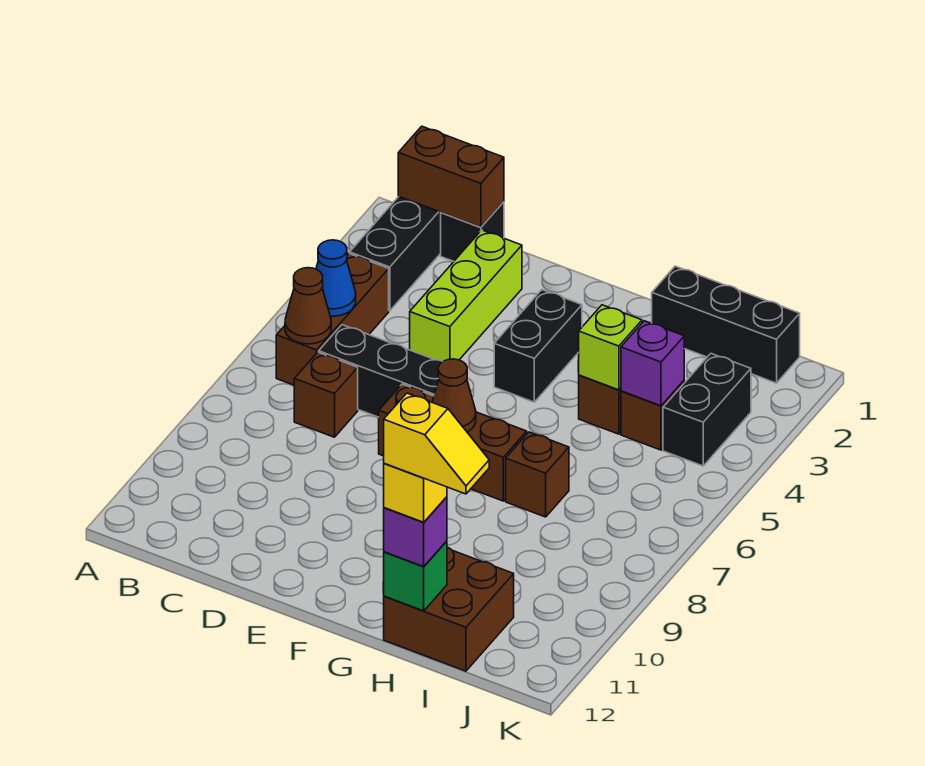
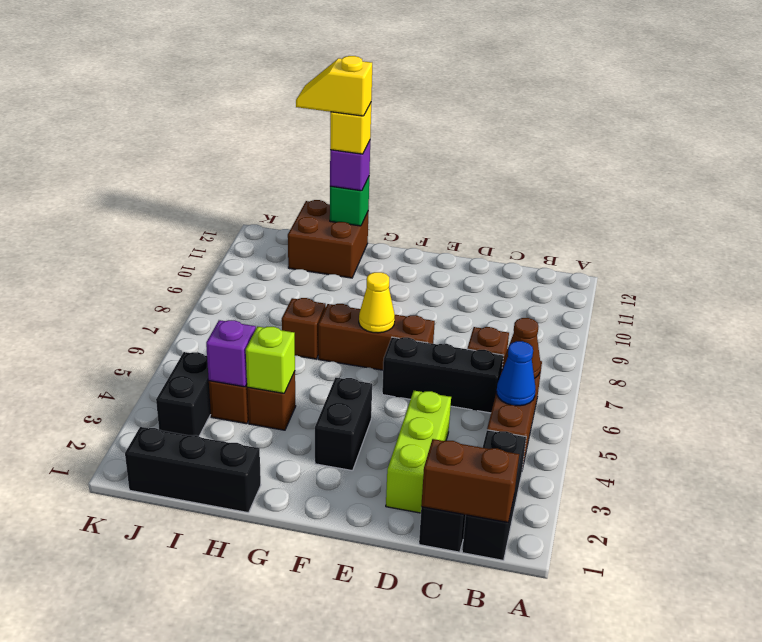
brown cone F7 level 2 -> yellow cone F7 level 2

